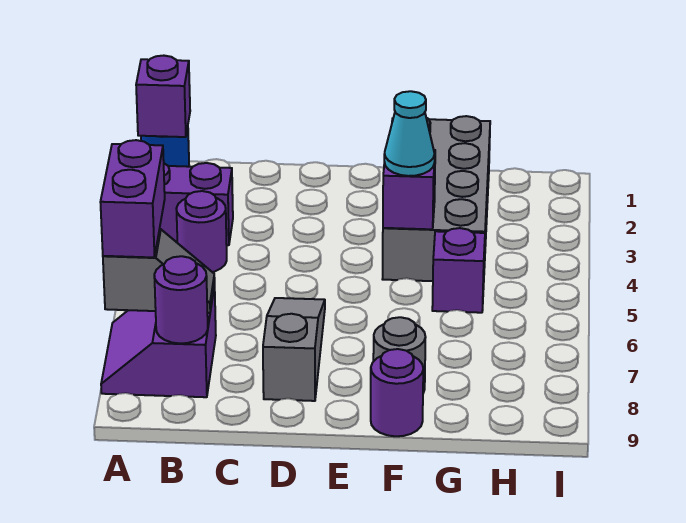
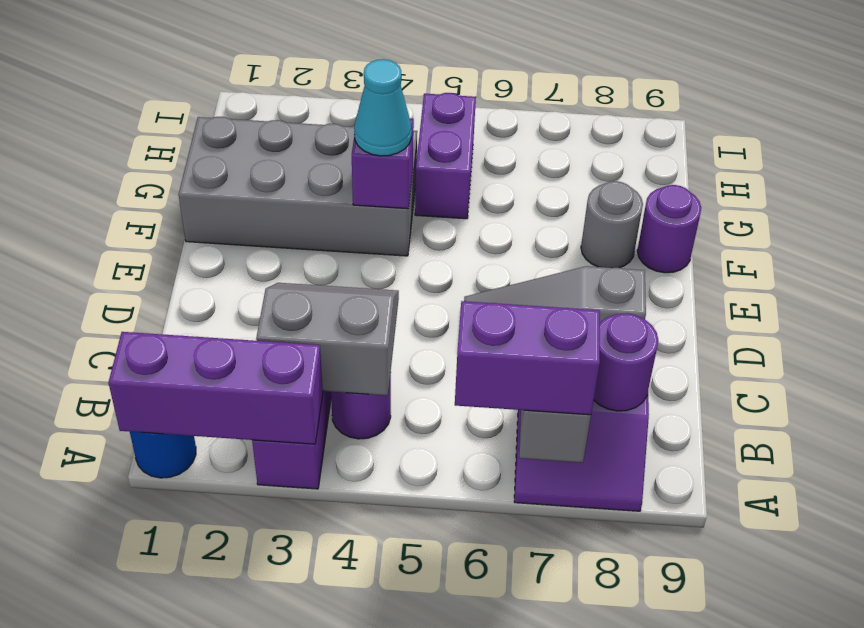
purple brick A1 level 2 -> purple brick A1:A3 level 2
none -> grey slope B3:C4 level 2 top B
purple brick G5 level 1 -> purple brick G5:H5 level 1

